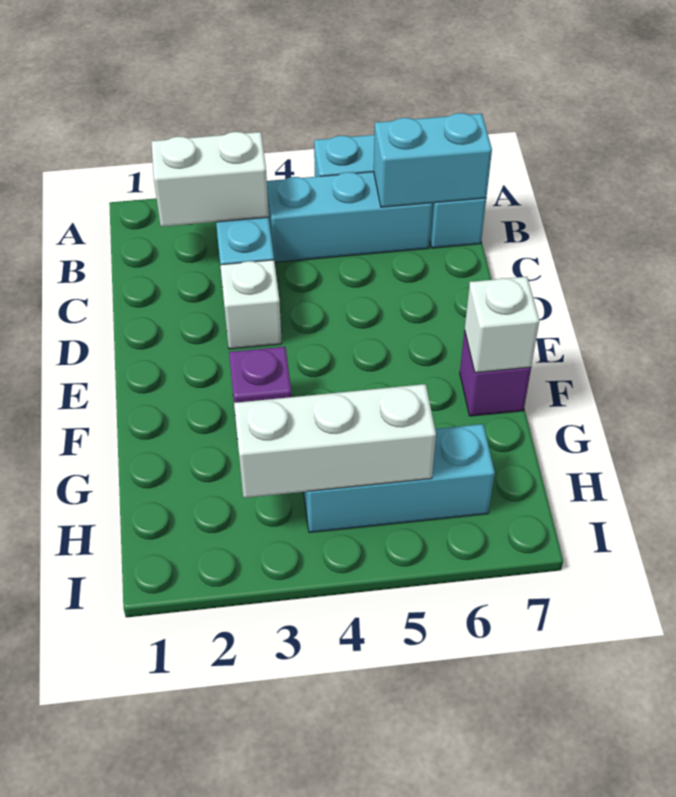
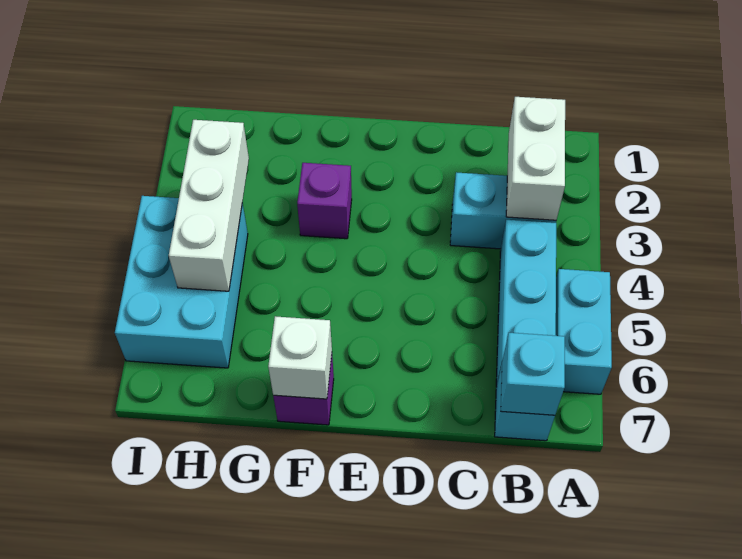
cyan brick B6:B7 level 2 -> cyan brick B7 level 2
white brick D3 level 1 -> none
cyan brick H4:H6 level 1 -> cyan brick H4:I6 level 1

